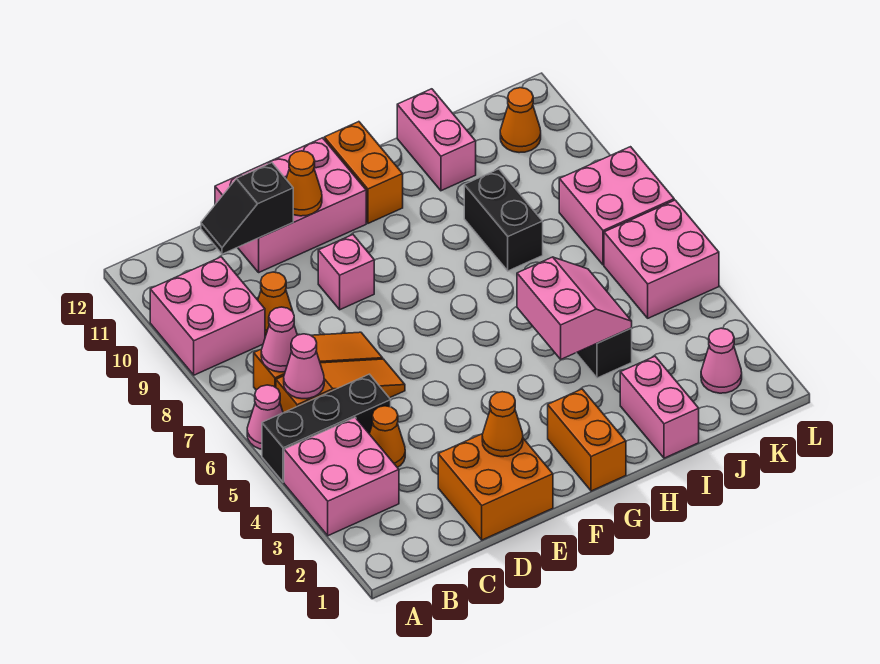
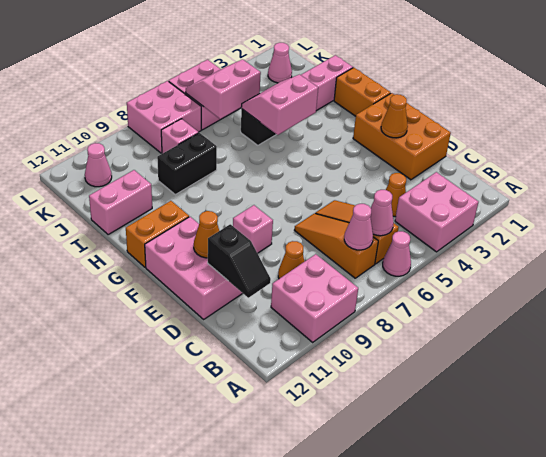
black brick A5:C5 level 1 -> none
orange brick D1:E2 level 1 -> orange brick D1:F2 level 1
orange brick G1:G2 level 1 -> orange brick G1:H1 level 1
none -> pink slope J5:K6 level 2 top J
none -> pink brick J8 level 1
orange cone K11 level 1 -> pink cone K11 level 1

